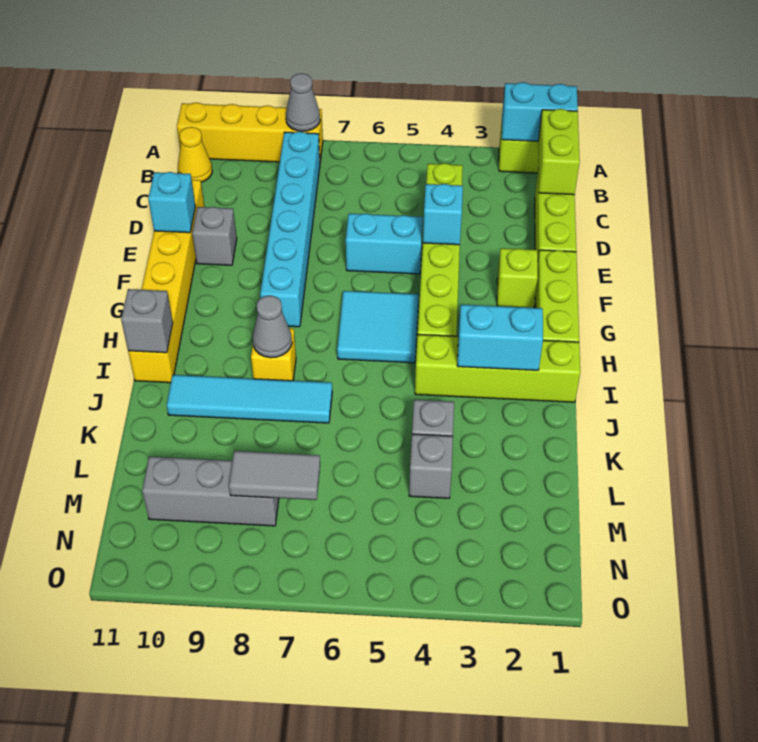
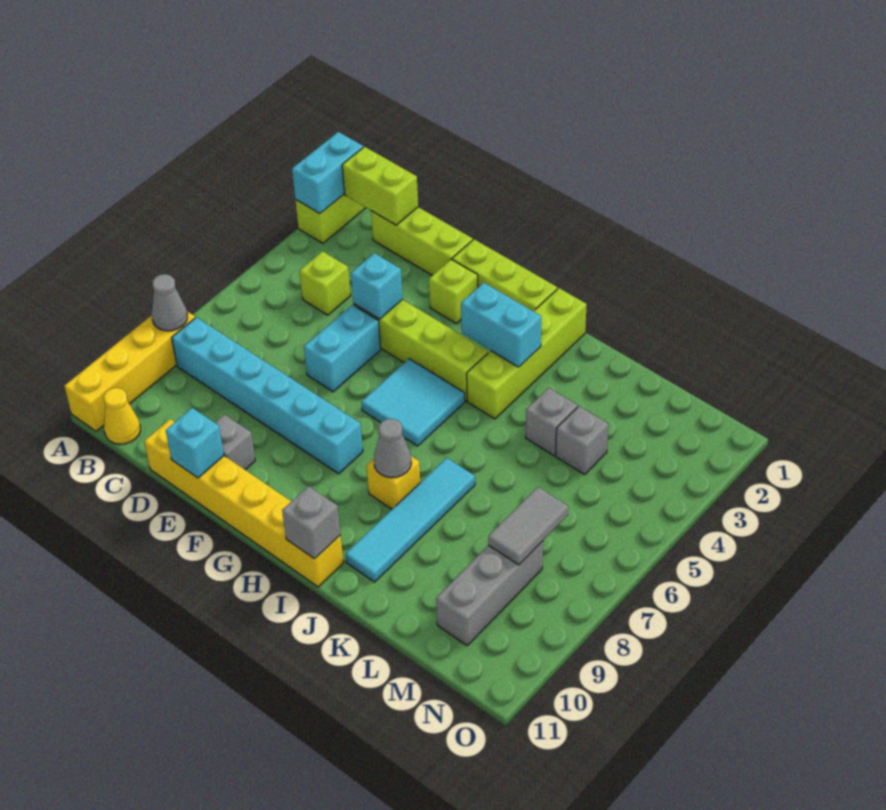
cyan brick I2:I3 level 2 -> cyan brick H3:I3 level 2

